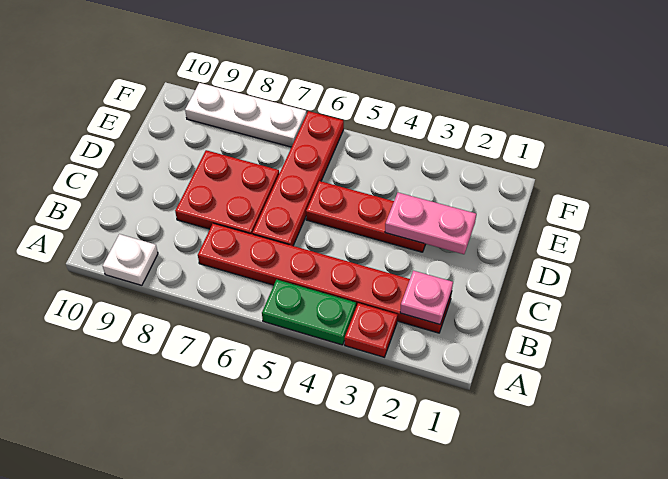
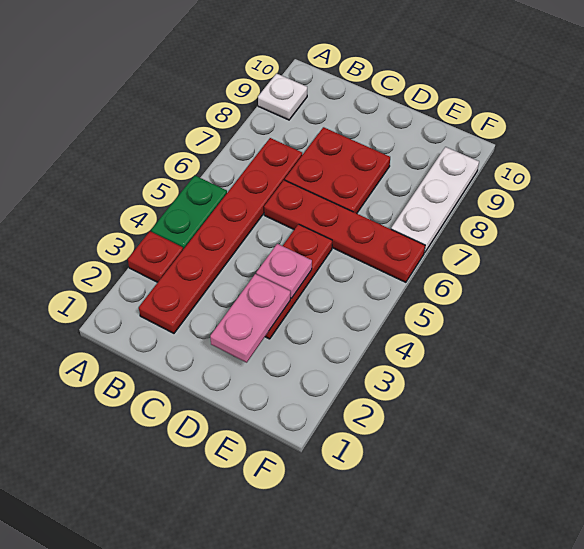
pink plate B2 level 2 -> pink plate D4 level 2

